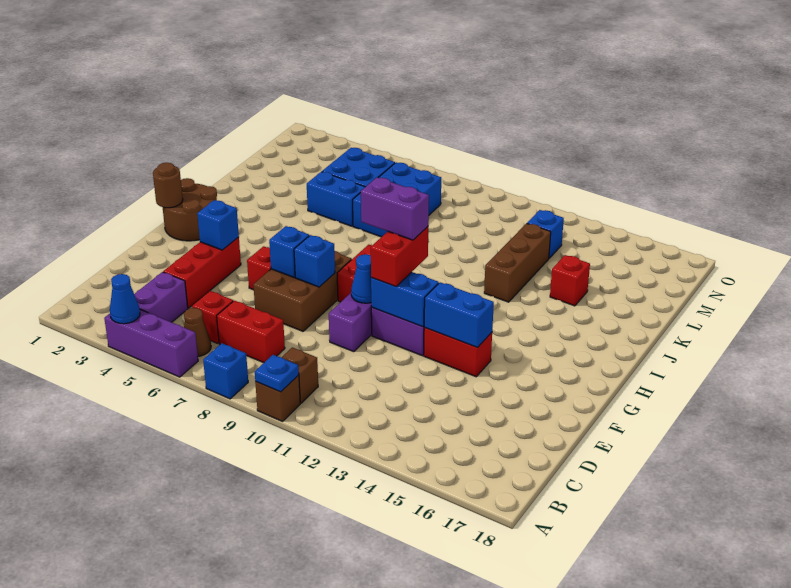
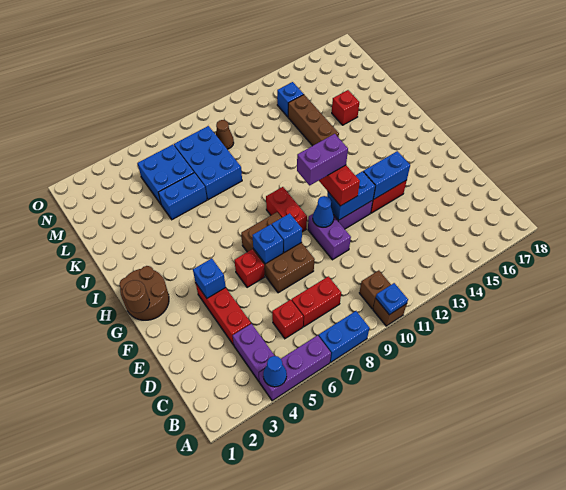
blue brick A8 level 1 -> blue brick A7:A8 level 1
brown cone B6 level 1 -> brown cone M9 level 1

